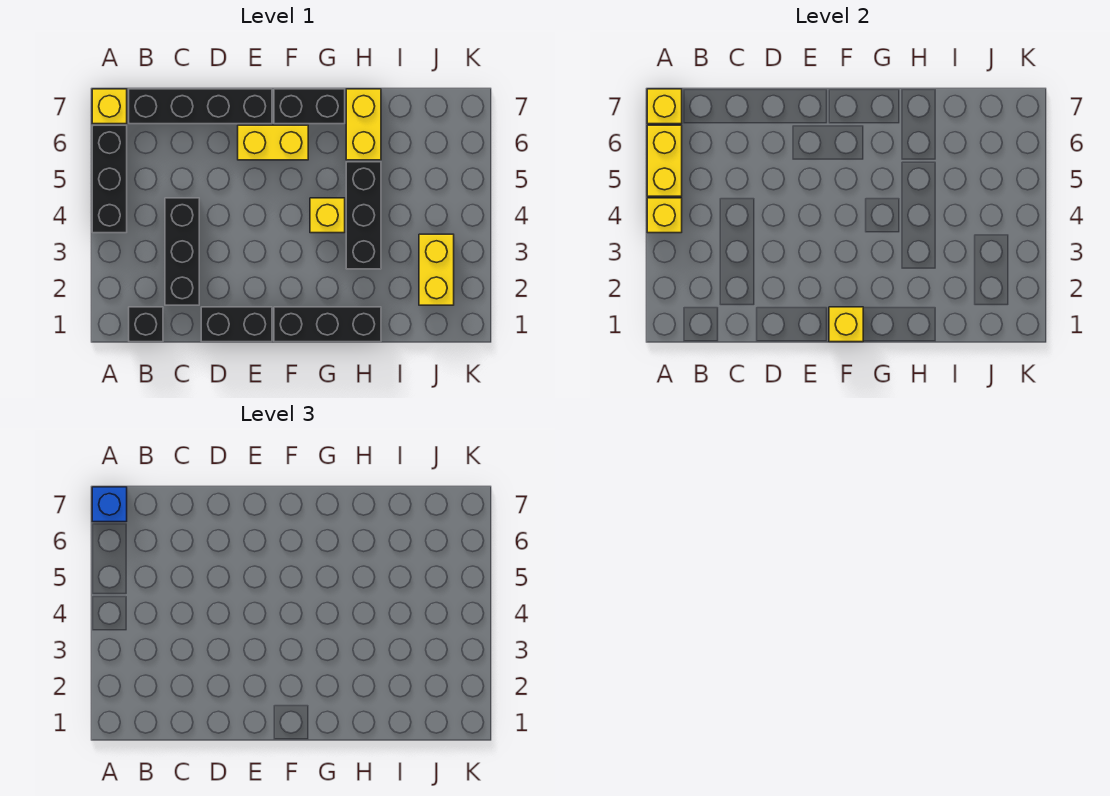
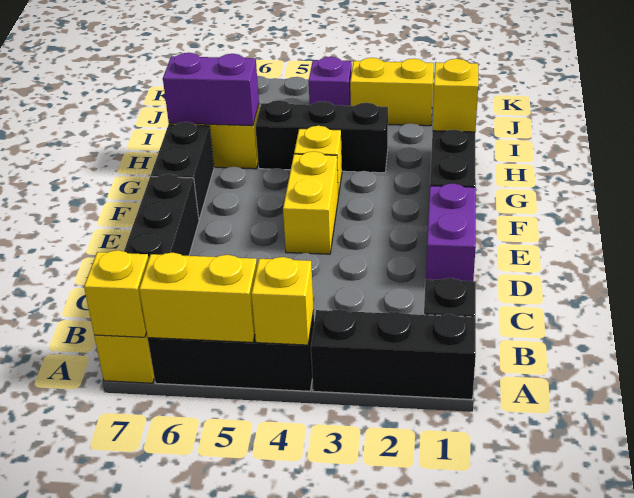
blue brick A7 level 3 -> none
black brick C2:C4 level 1 -> black brick A1:A3 level 1
black brick D1:E1 level 1 -> purple brick D1:E1 level 1
yellow brick E6:F6 level 1 -> yellow brick E4:F4 level 1
yellow brick F1 level 2 -> yellow brick H1 level 2
none -> purple brick H6:H7 level 2
none -> purple brick J4 level 1

